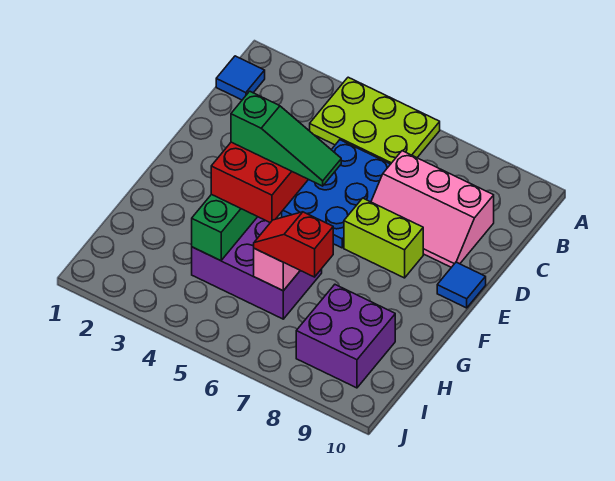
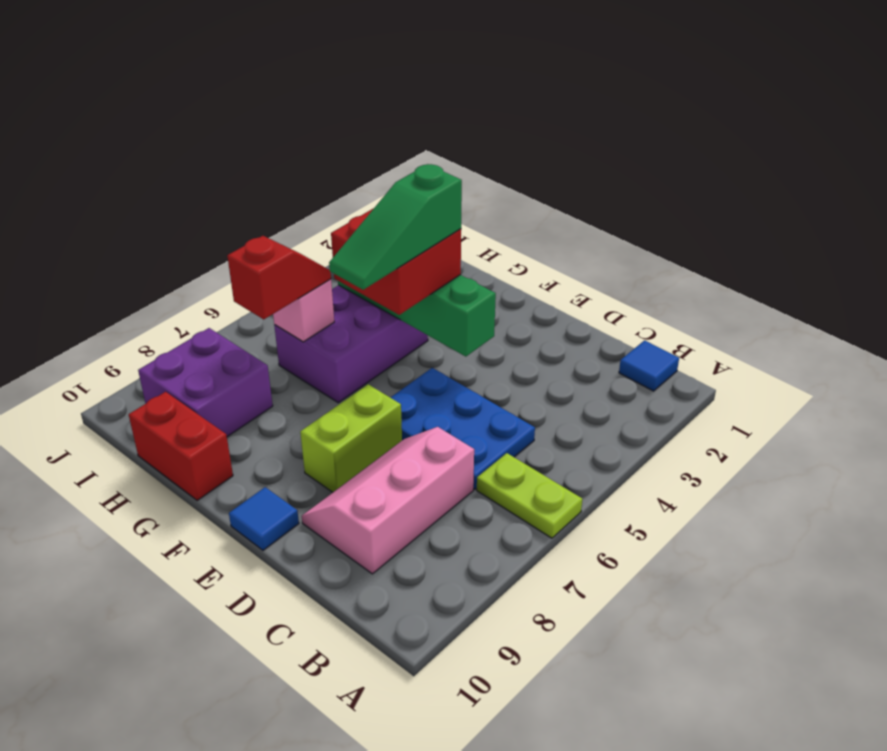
lime plate A4:B6 level 1 -> lime plate A6:B6 level 1
none -> red brick G10:H10 level 1

